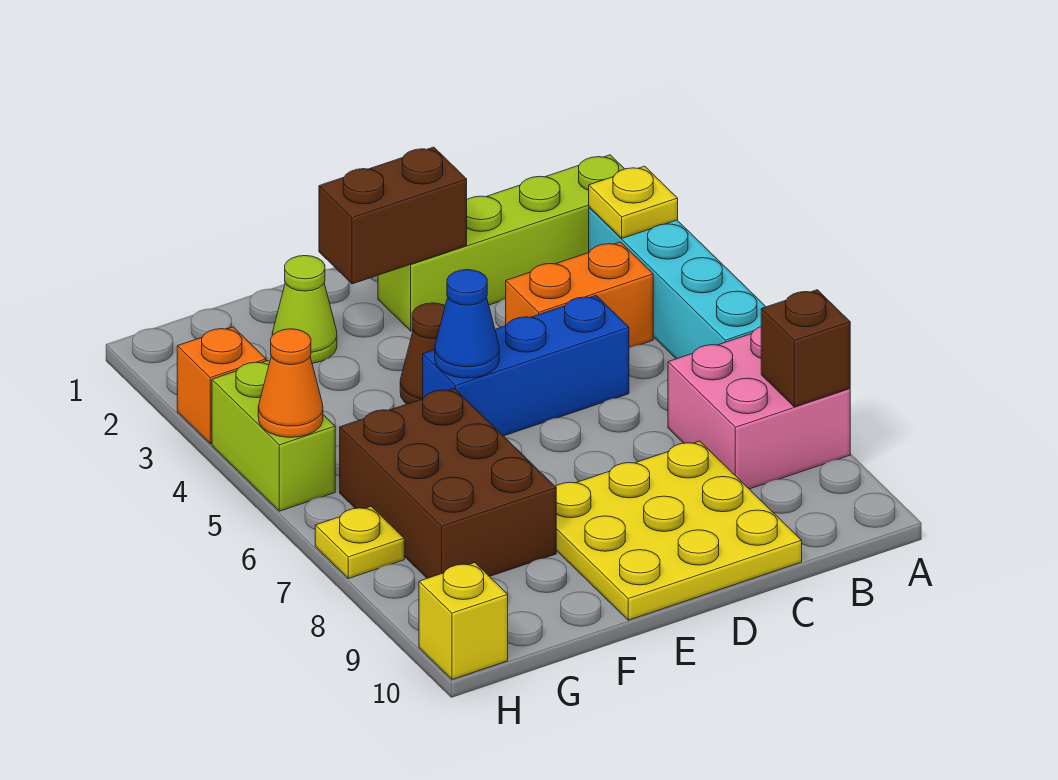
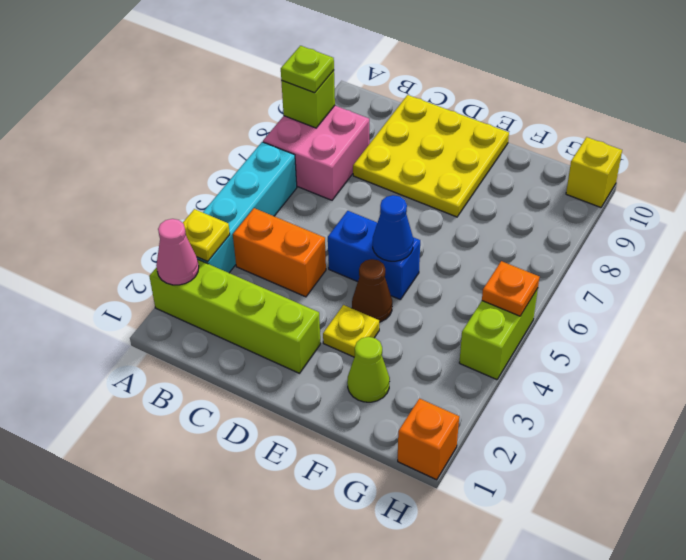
none -> pink cone A2 level 2
brown brick A8 level 2 -> lime brick A8 level 2
none -> lime plate A8 level 3
blue brick C5:E5 level 1 -> blue brick D5:E5 level 1
brown brick D2:E2 level 2 -> none
brown brick F6:G8 level 1 -> none
orange brick H3 level 1 -> orange brick H1 level 1
orange cone H5 level 2 -> orange plate H5 level 2
yellow plate H7 level 1 -> yellow plate E3 level 1

